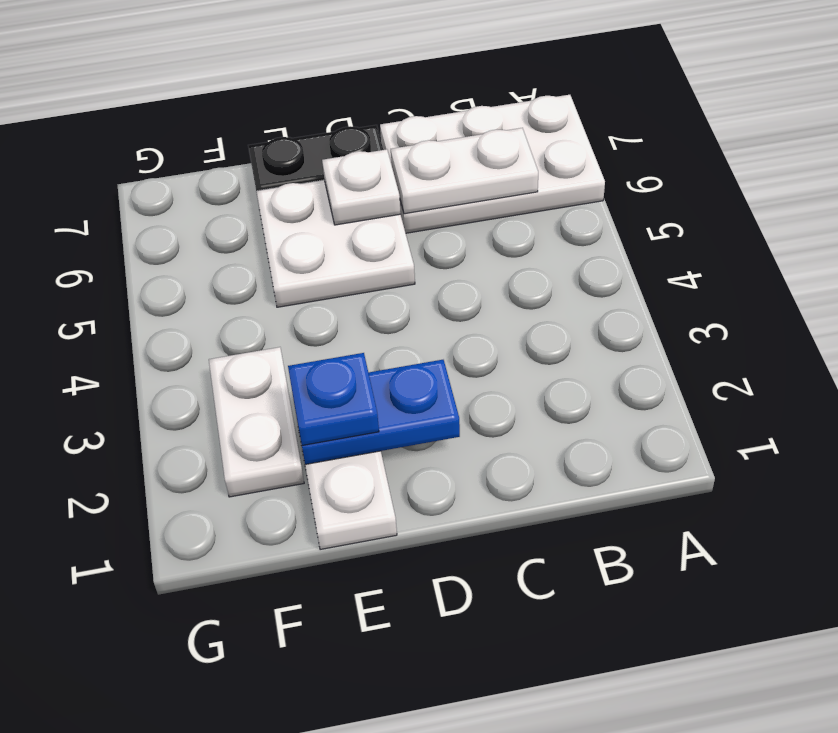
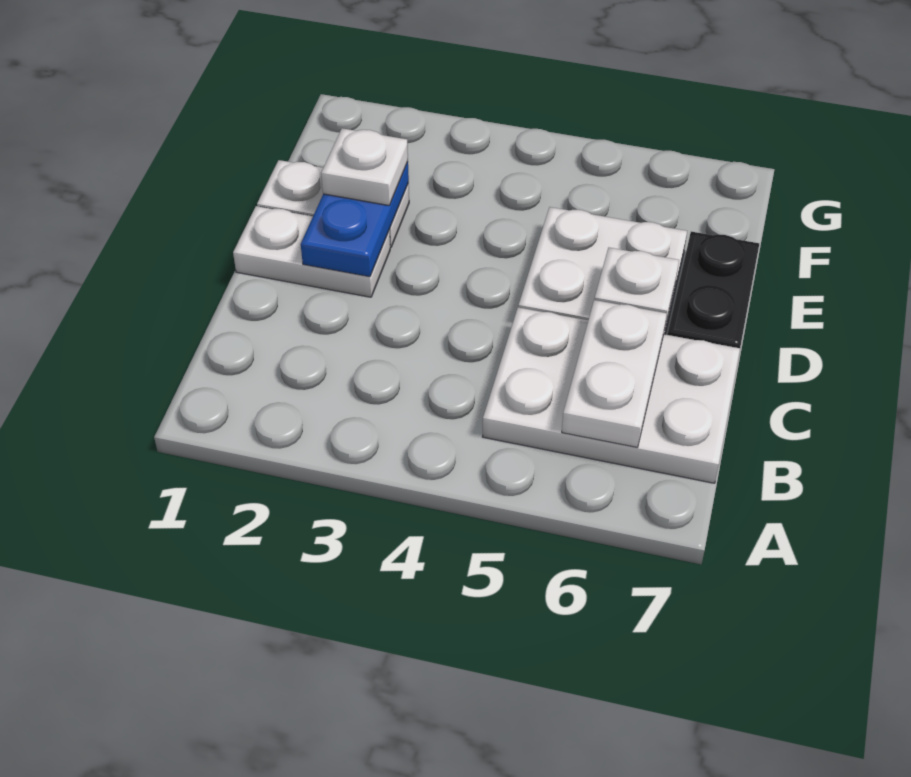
white plate A6:C7 level 1 -> white plate B5:C7 level 1
blue plate E2 level 3 -> white plate E2 level 3
white plate F2:F3 level 1 -> white plate D1:D2 level 1

